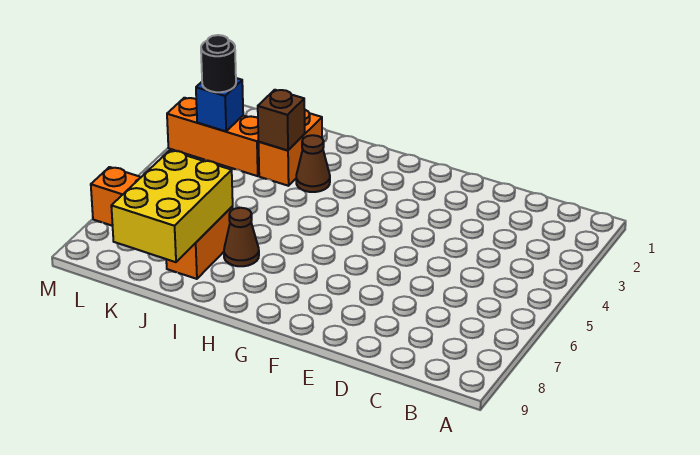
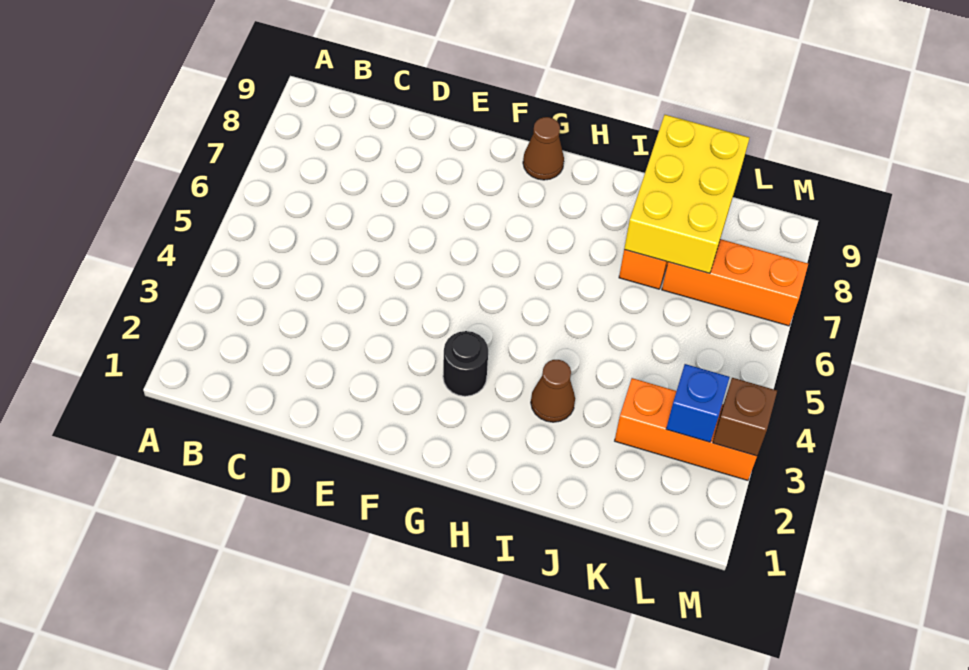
brown cone I7 level 1 -> brown cone G9 level 1
orange brick J2:J3 level 1 -> none
brown brick J3 level 2 -> brown brick M3 level 2
black round brick L3 level 3 -> black round brick G3 level 1

